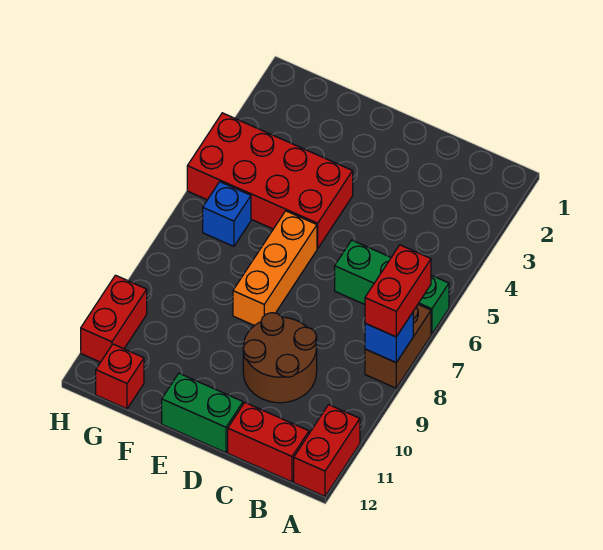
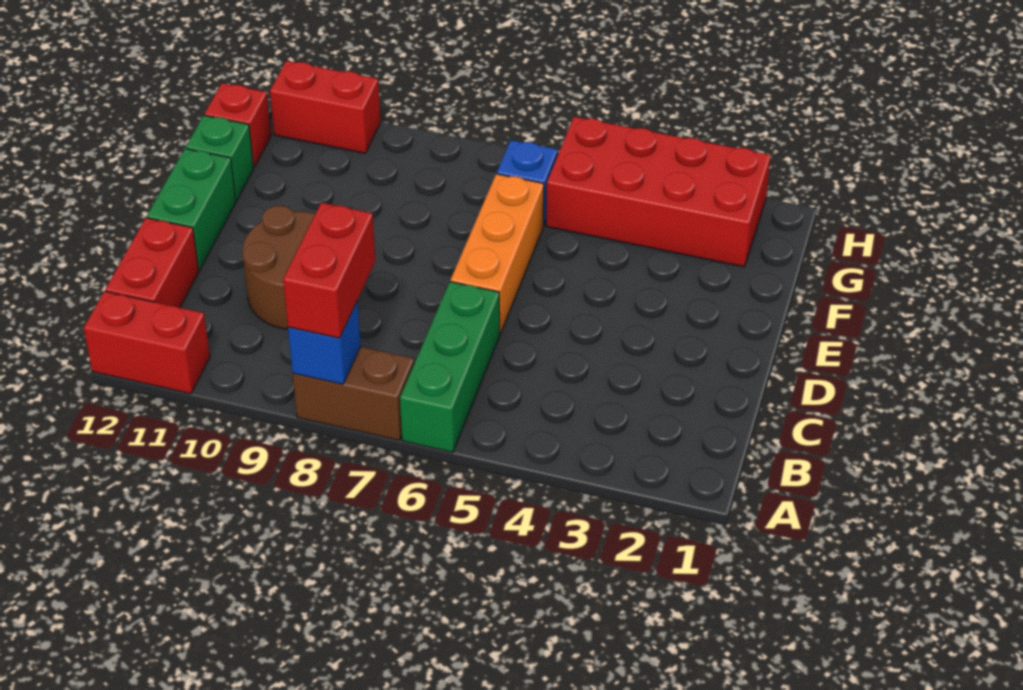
red brick A7:A8 level 3 -> red brick A8:B8 level 3
red brick E4:H5 level 1 -> red brick G2:H5 level 1
orange brick E6:E8 level 1 -> orange brick D6:F6 level 1
none -> green brick F12 level 1

